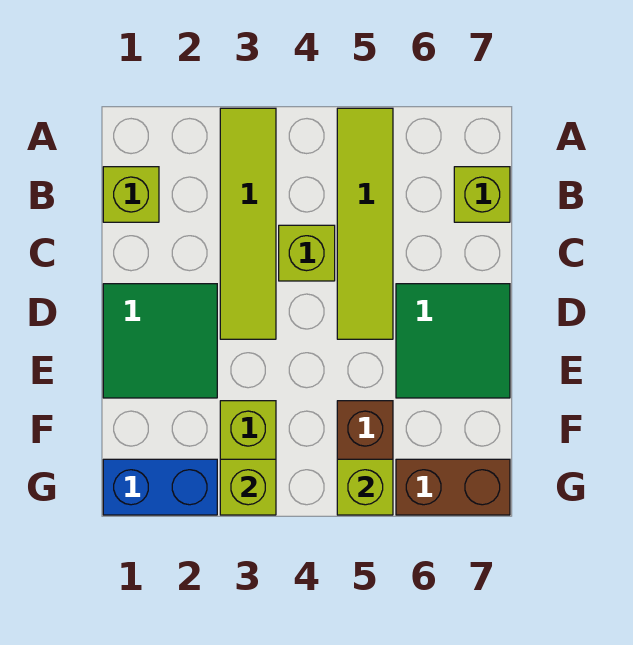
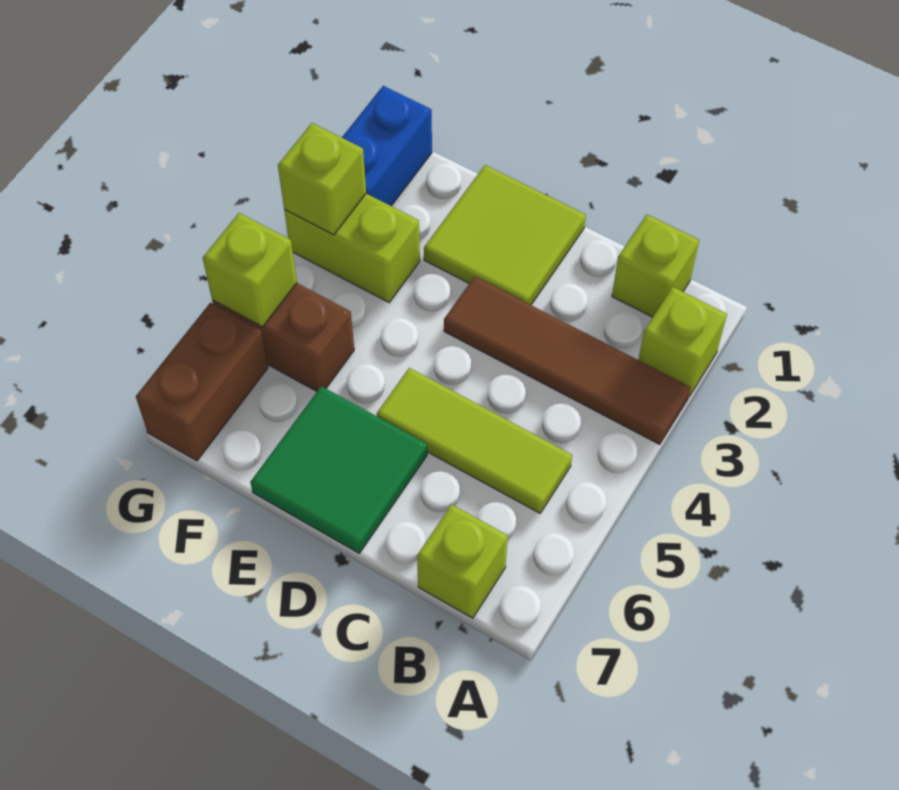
lime tile A3:D3 level 1 -> brown tile A3:D3 level 1
lime tile A5:D5 level 1 -> lime tile B5:D5 level 1
lime brick C4 level 1 -> lime brick A2 level 1
green tile D1:E2 level 1 -> lime tile D1:E2 level 1

